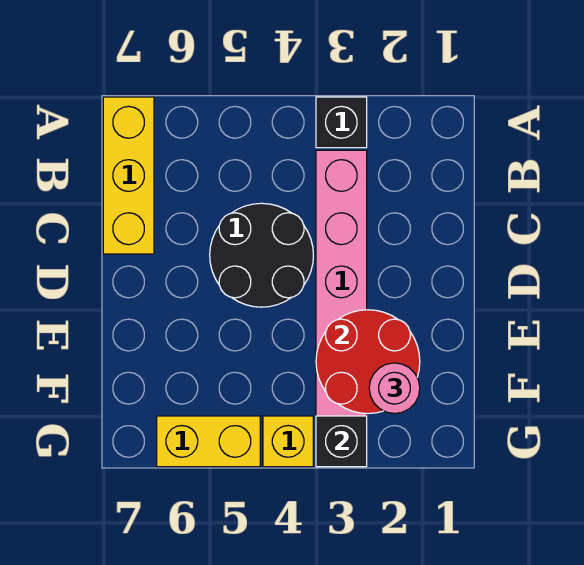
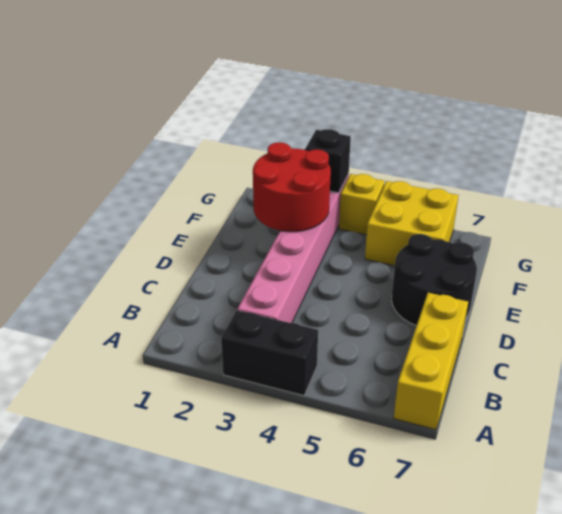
black brick A3 level 1 -> black brick A3:A4 level 1
black round brick C4:D5 level 1 -> black round brick D6:E7 level 1
pink round brick F2 level 3 -> none
yellow brick G5:G6 level 1 -> yellow brick F5:G6 level 1

